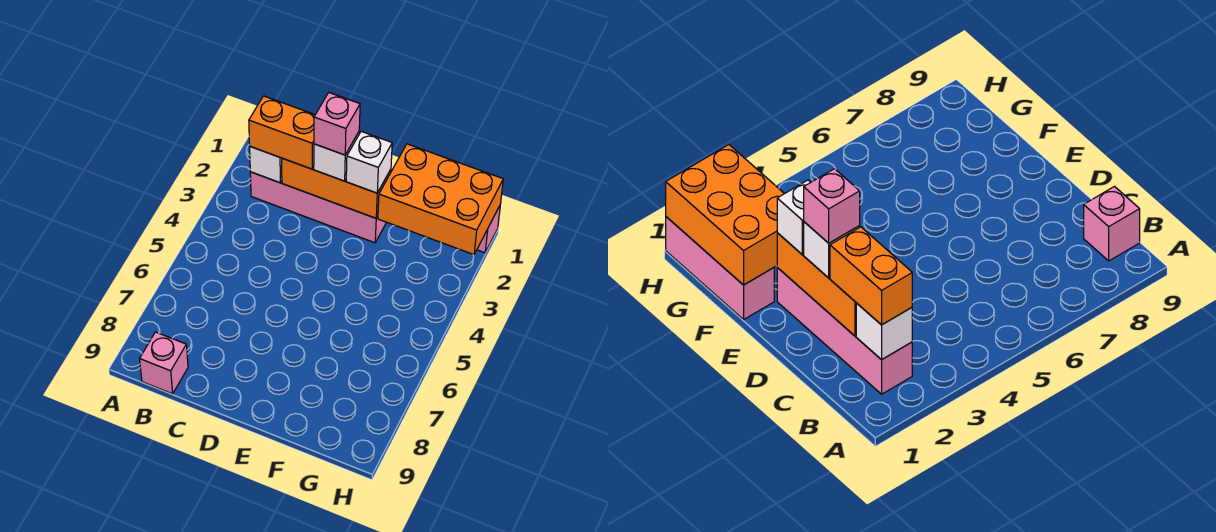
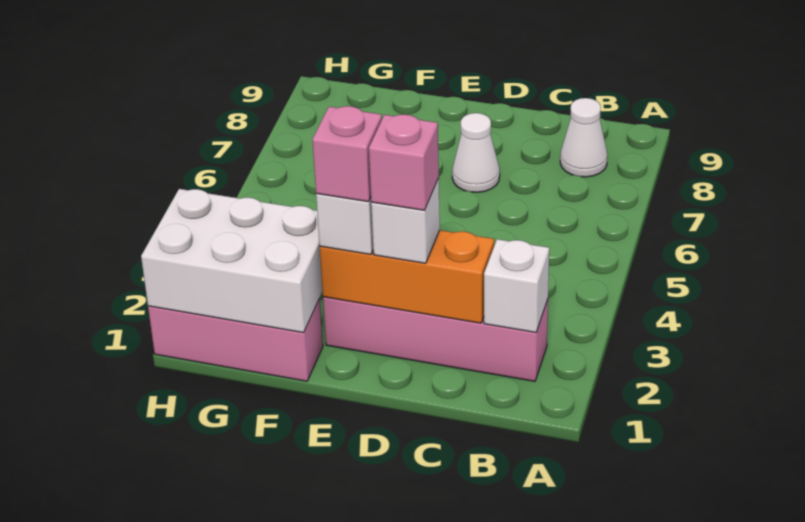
orange brick B2:C2 level 3 -> none
none -> white cone B8 level 1
pink brick B9 level 1 -> pink brick E2 level 4
none -> white cone D7 level 1
orange brick F1:H2 level 2 -> white brick F1:H2 level 2

